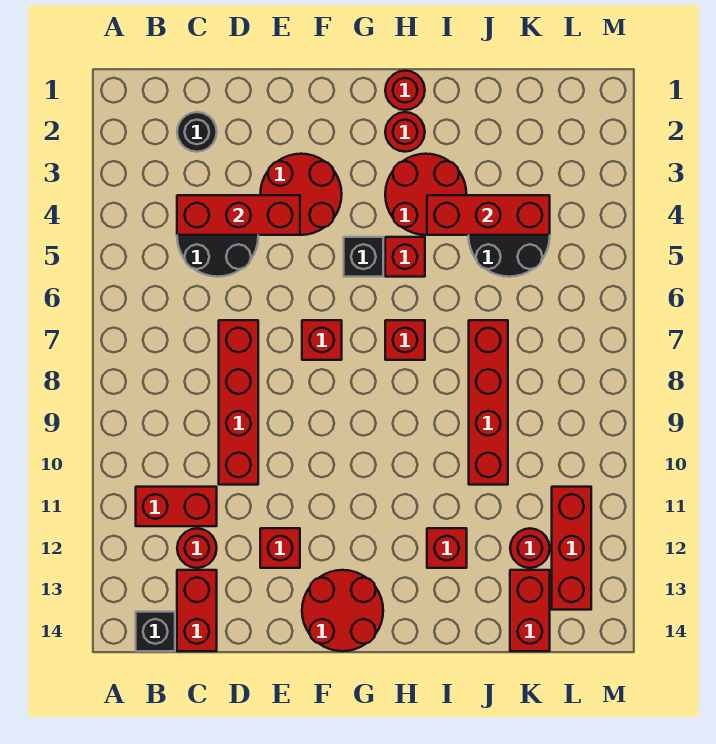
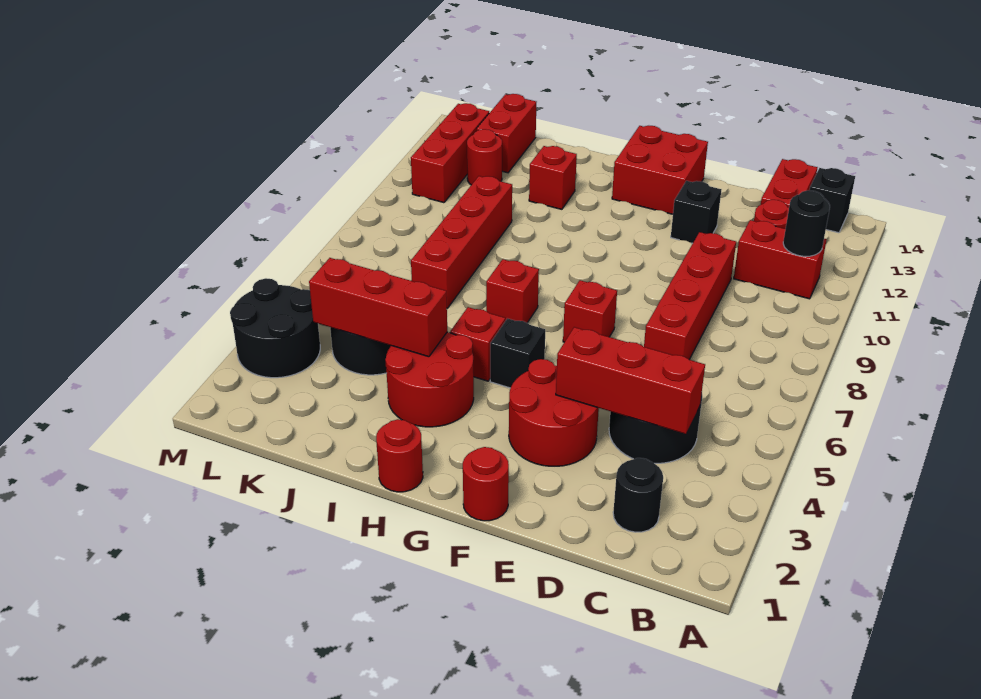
none -> black round brick B11 level 2
red brick E12 level 1 -> black brick E12 level 1
red round brick F13:G14 level 1 -> red brick F13:G14 level 1
red round brick H2 level 1 -> red round brick F1 level 1
none -> black round brick L3:M4 level 1

